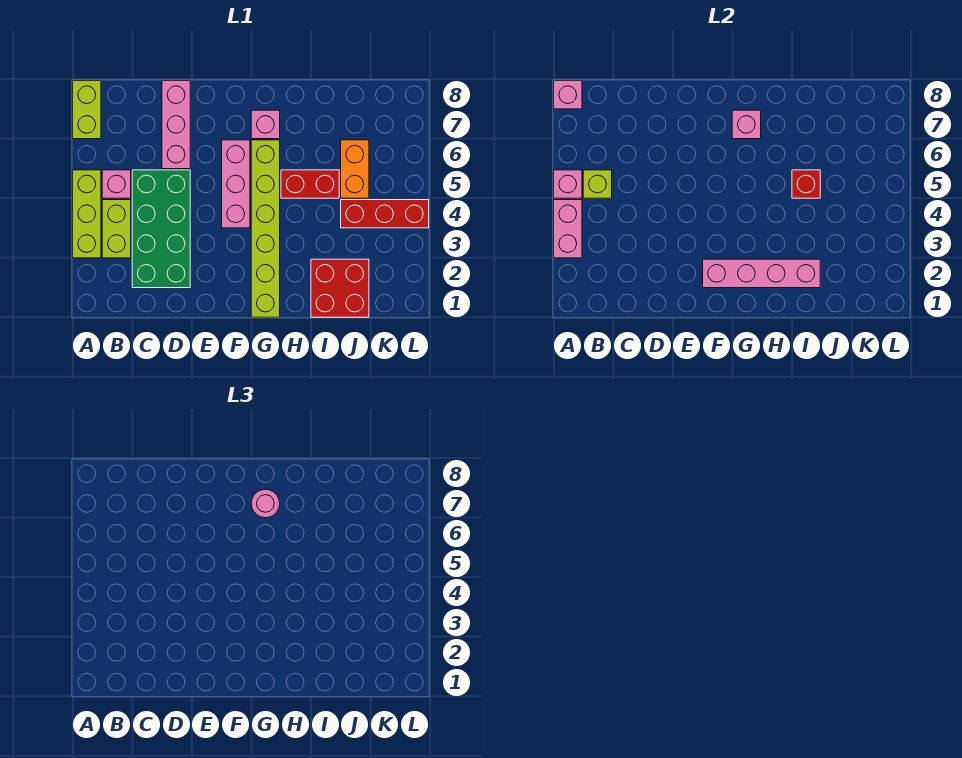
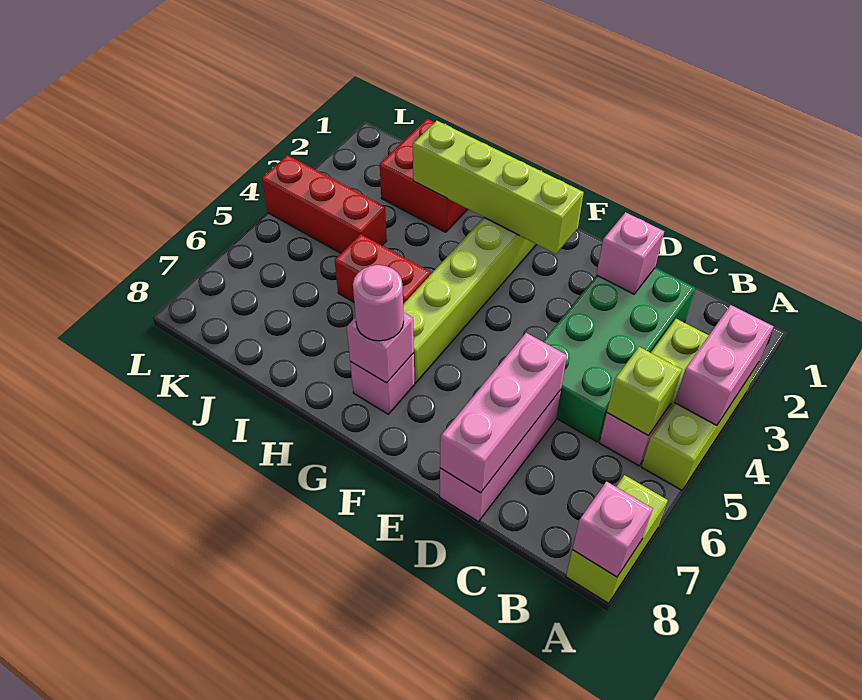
pink brick A5 level 2 -> pink brick D2 level 2
pink brick F2:I2 level 2 -> lime brick F2:I2 level 2
pink brick F4:F6 level 1 -> pink brick D6:D8 level 2
red brick I5 level 2 -> none
orange brick J5:J6 level 1 -> none

